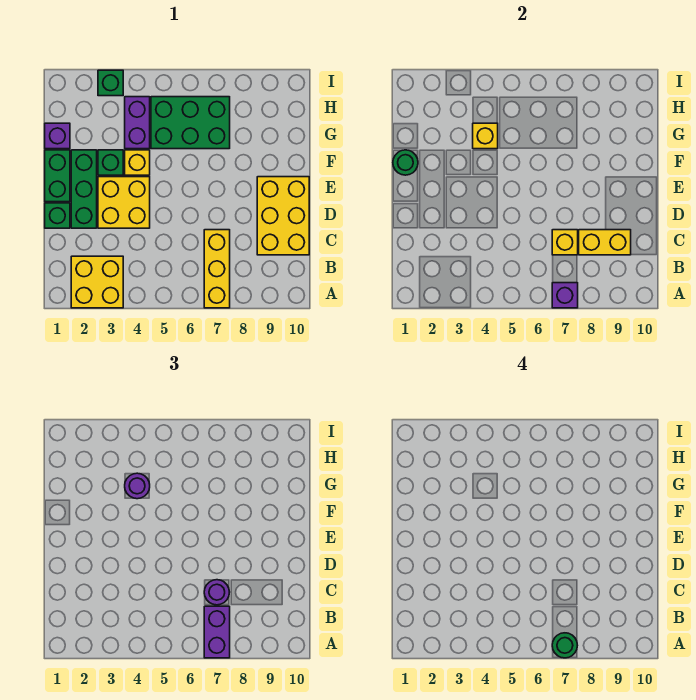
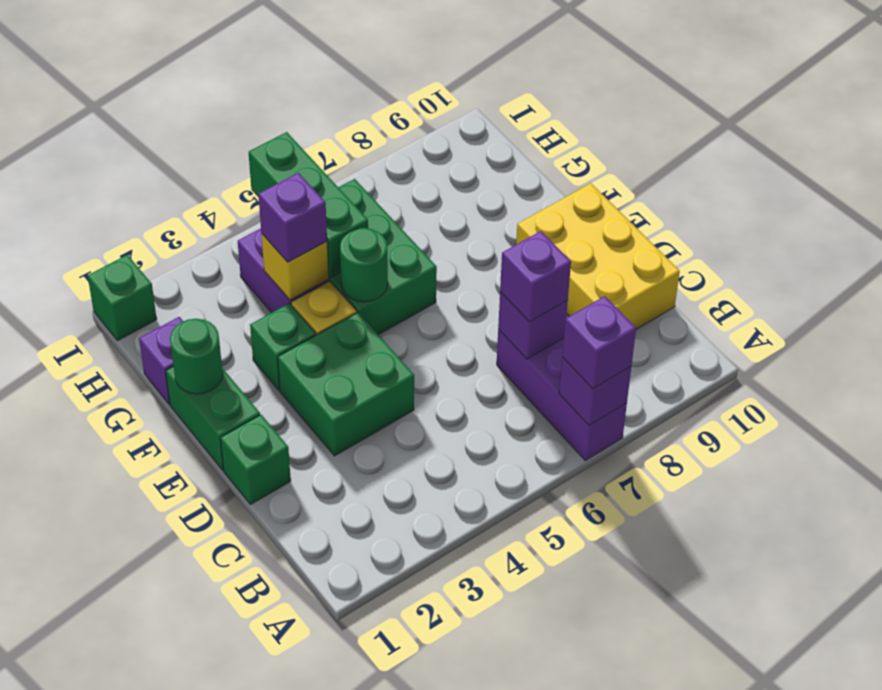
yellow brick A2:B3 level 1 -> none
yellow brick A7:C7 level 1 -> purple brick A7:C7 level 1
purple brick A7:B7 level 3 -> purple brick A7 level 3
green round brick A7 level 4 -> green round brick F5 level 2
yellow brick C7 level 2 -> purple brick C7 level 2
purple round brick C7 level 3 -> purple brick C7 level 3
yellow brick C8:C9 level 2 -> none
green brick D2:F2 level 1 -> green brick G5:I5 level 2
yellow brick D3:E4 level 1 -> green brick D3:E4 level 1
purple round brick G4 level 3 -> purple brick G4 level 3
green brick G5:H7 level 1 -> green brick F5:H6 level 1
green brick I3 level 1 -> green brick I1 level 1

